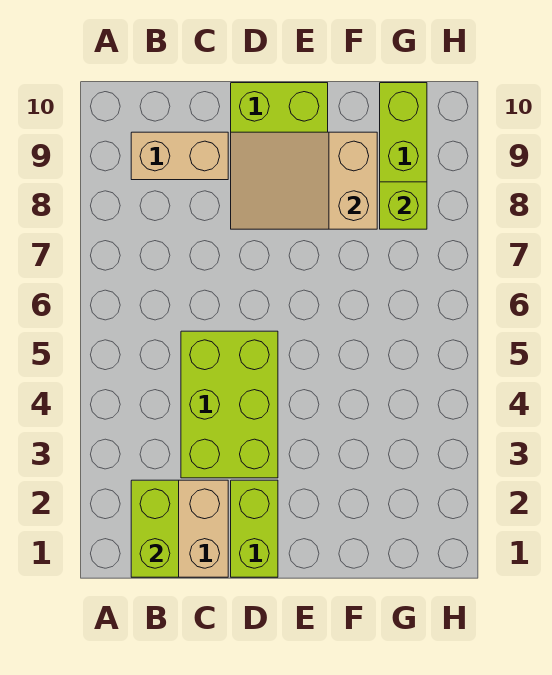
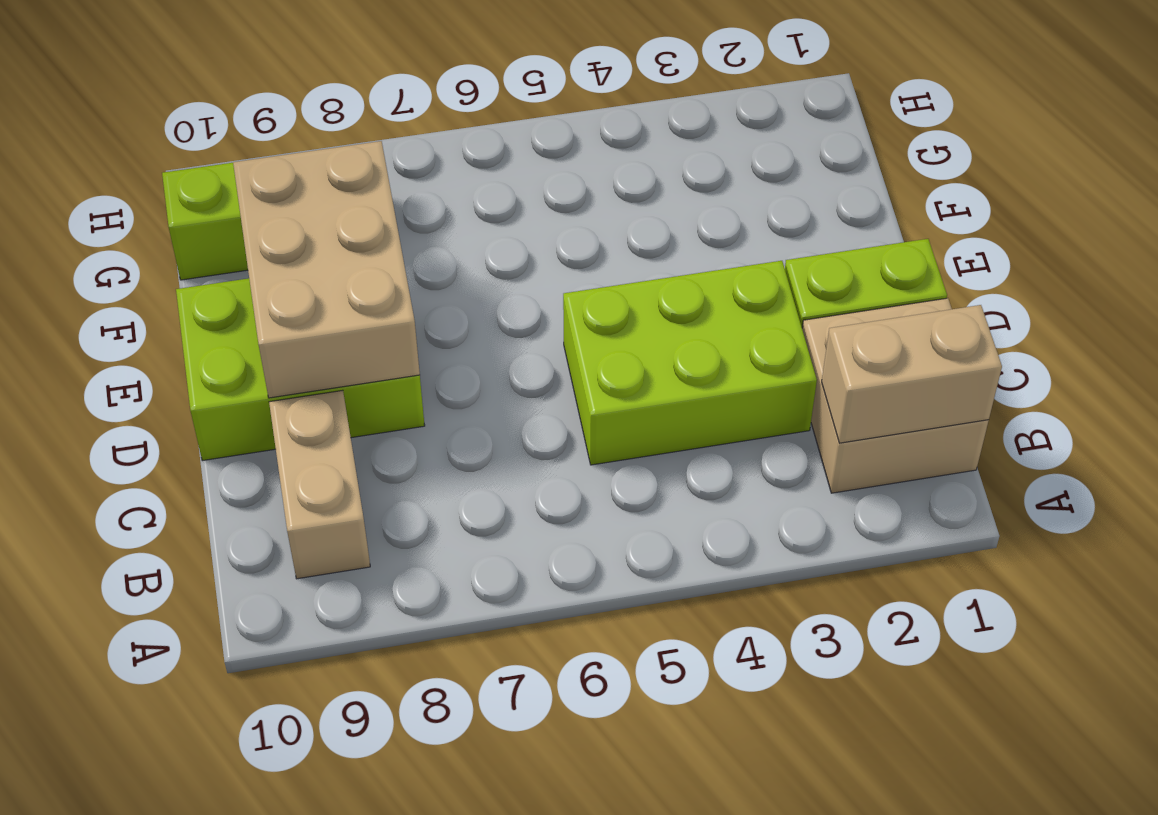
lime brick B1:B2 level 2 -> tan brick B1:B2 level 2
tan slope D8:F9 level 2 top F -> tan brick D8:F9 level 2
lime brick G8 level 2 -> none

